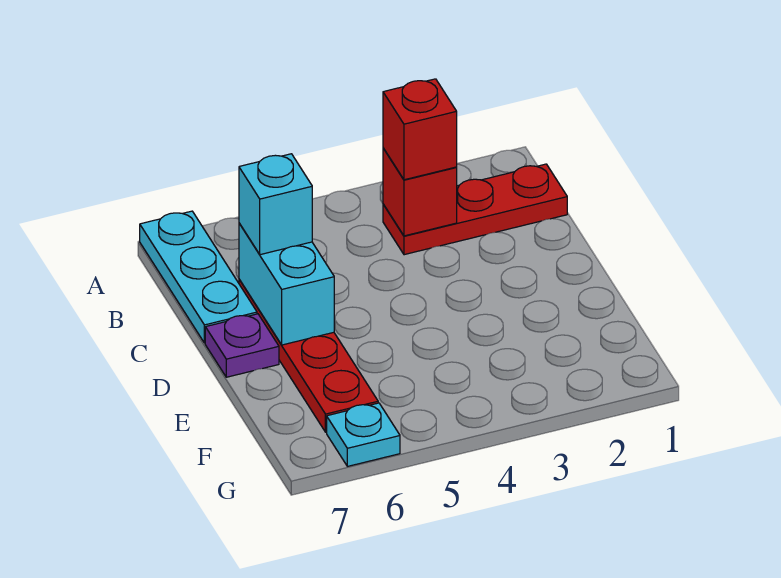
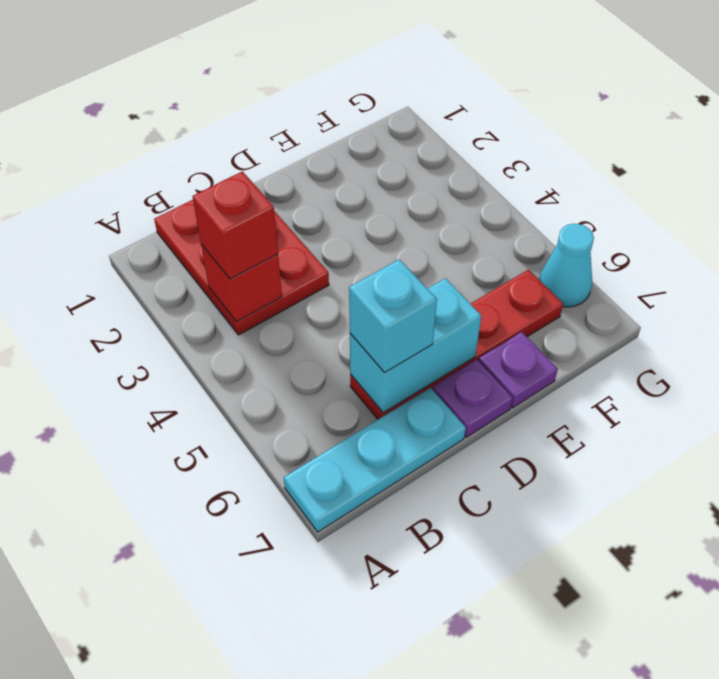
red plate B1:B3 level 1 -> red plate B1:C3 level 1
none -> purple plate E7 level 1
cyan plate G6 level 1 -> cyan cone G6 level 1

